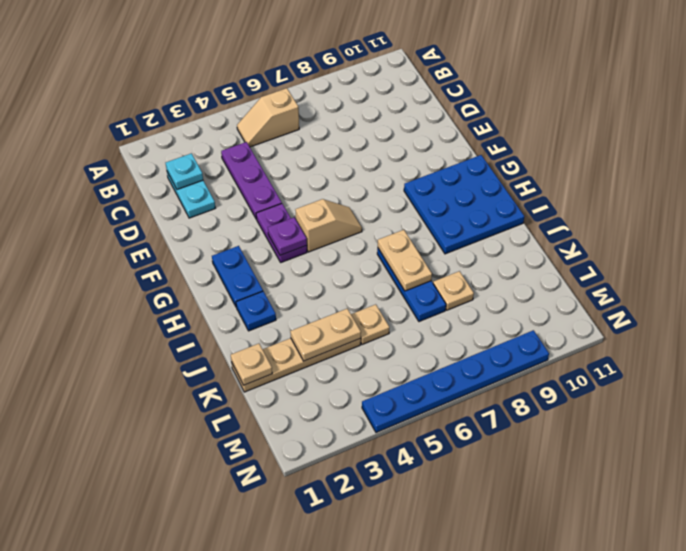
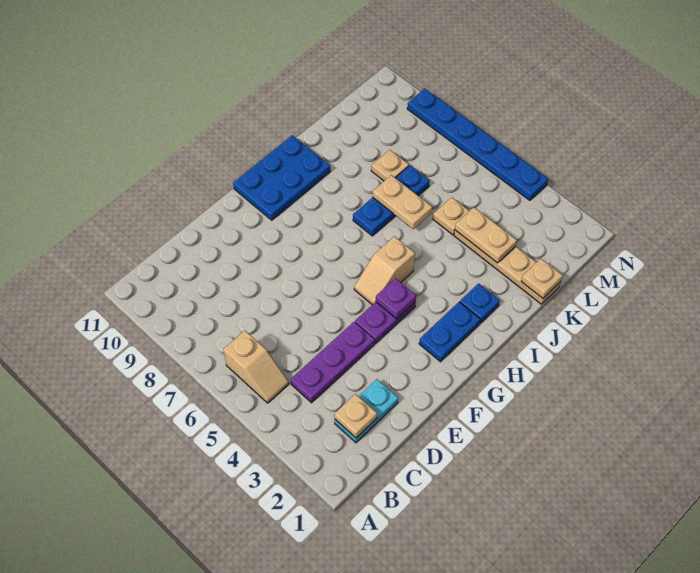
cyan plate C2 level 2 -> tan plate C2 level 2
tan slope G5:G6 level 1 top 5 -> tan slope G5:H5 level 1 top H
blue plate G9:I11 level 1 -> blue plate G10:I11 level 1
tan plate I7:J7 level 2 -> tan plate J6:J7 level 2

